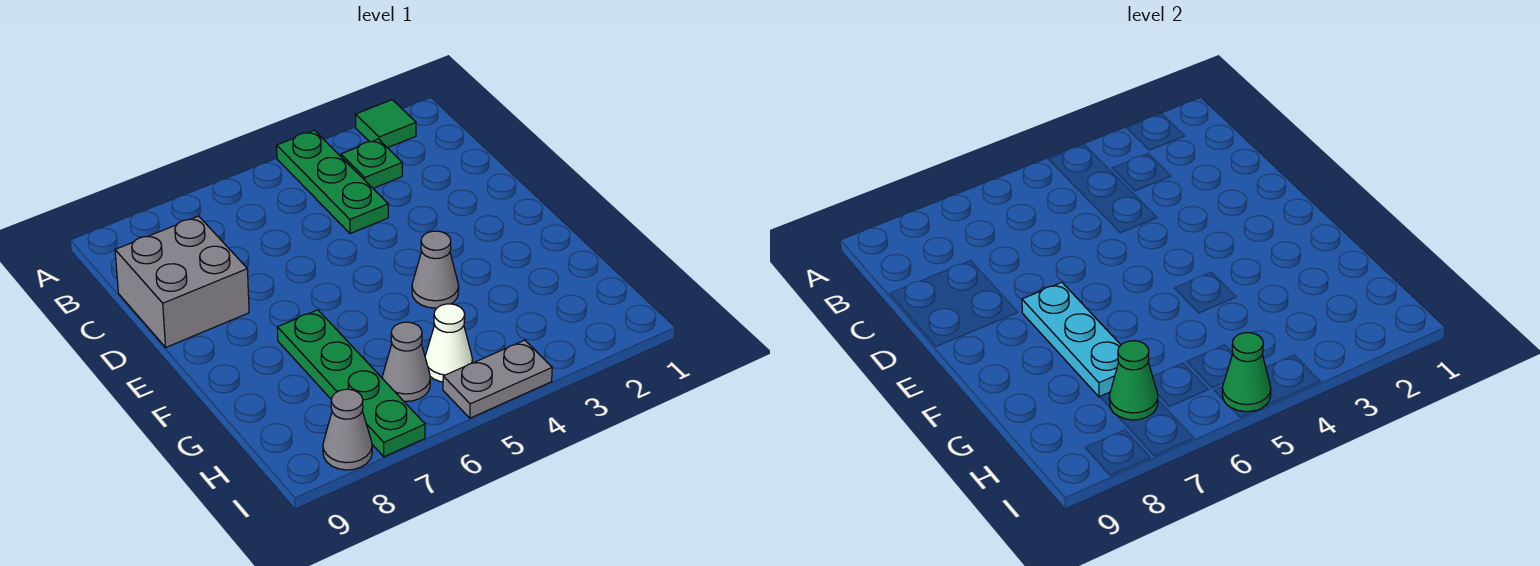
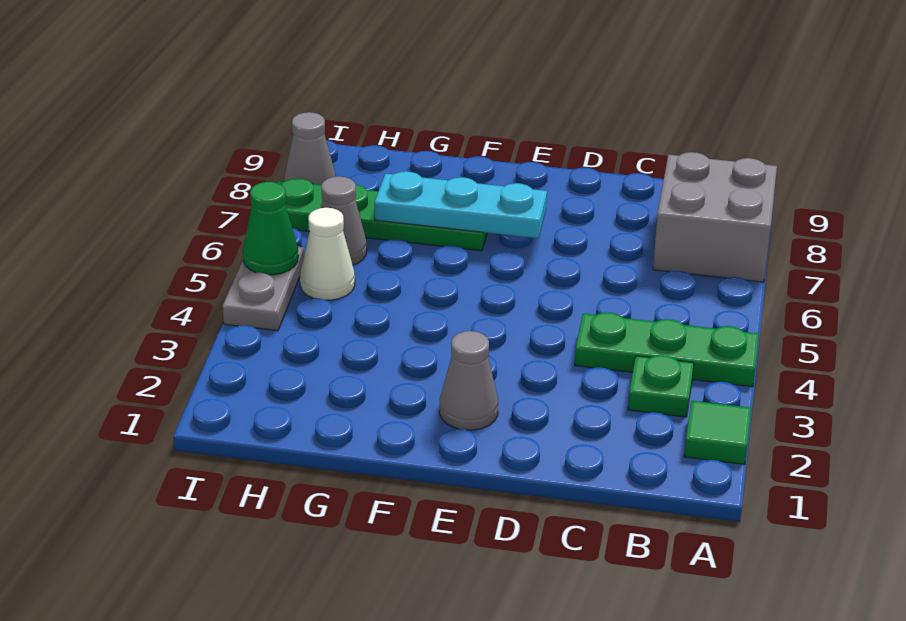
grey brick C8:D9 level 1 -> grey brick A7:B8 level 1
grey cone F4 level 1 -> grey cone E2 level 1
green cone H7 level 2 -> none

